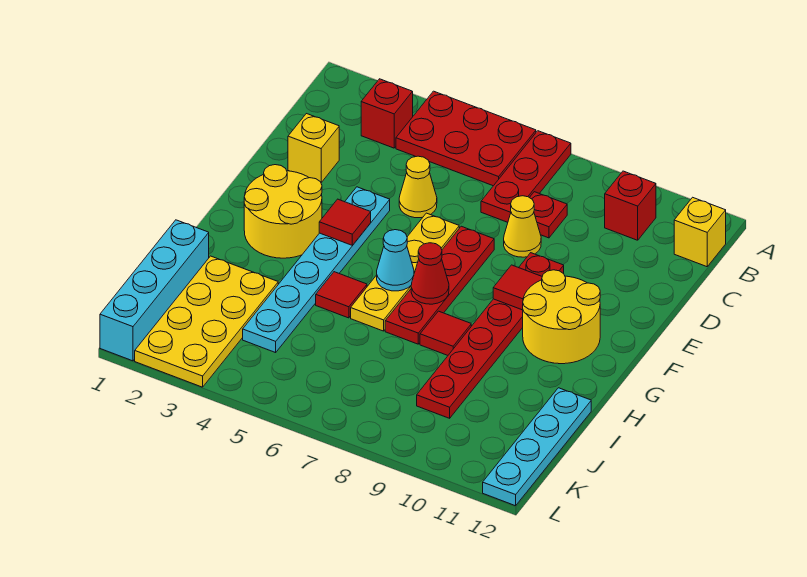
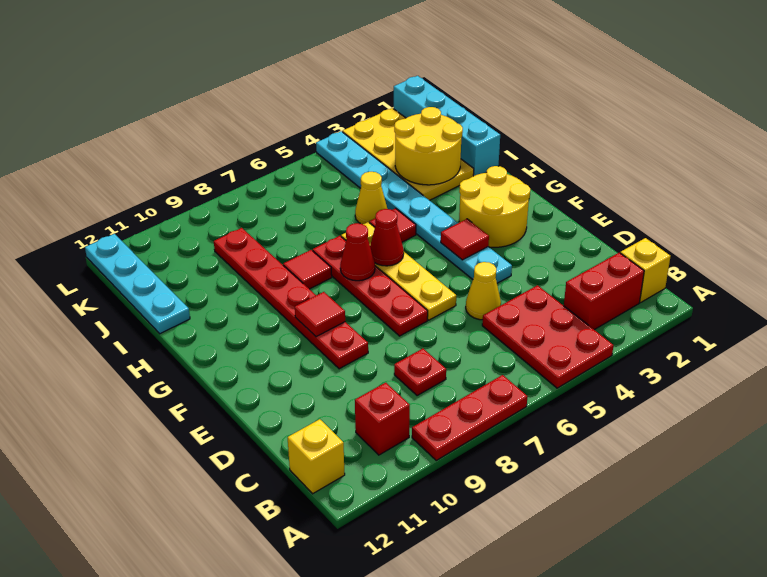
red plate A4:B6 level 1 -> red plate A4:C5 level 1
red plate A7:C7 level 1 -> red plate A7:A9 level 1
red brick B3 level 1 -> red brick B2:B3 level 1
yellow brick D2 level 1 -> yellow brick B1 level 1
yellow cone D8 level 1 -> yellow cone I5 level 1
cyan plate E4:J4 level 1 -> cyan plate E4:L4 level 1
yellow round brick F10:G11 level 1 -> yellow round brick I2:J3 level 2
cyan cone G6 level 2 -> red cone G6 level 2

